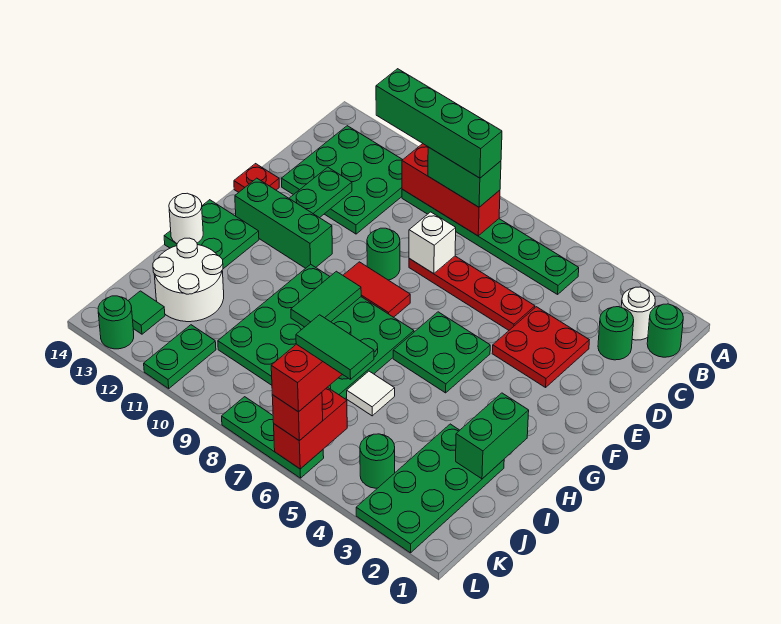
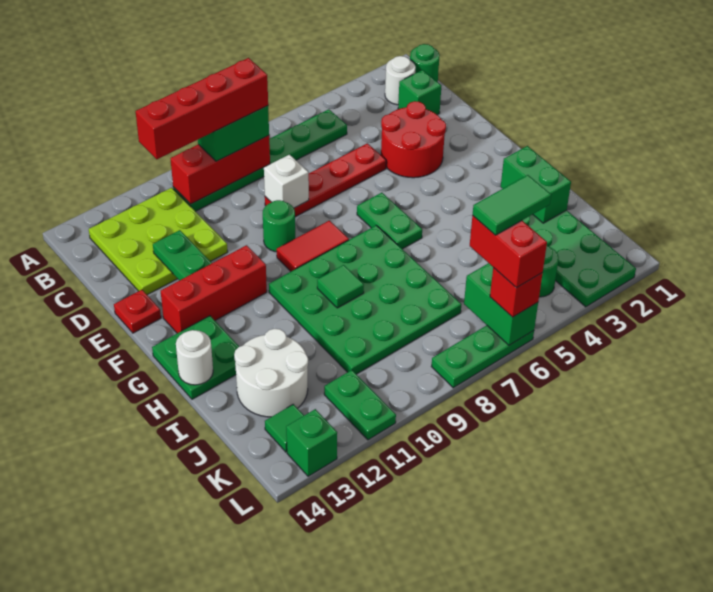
green brick B8:B11 level 4 -> red brick B8:B11 level 4
green plate B11:D13 level 1 -> lime plate B11:D13 level 1
green round brick C2 level 1 -> green brick C2 level 1
red plate D3:E4 level 1 -> red round brick D3:E4 level 1
green plate F5:G6 level 1 -> green plate F6:G6 level 1
green brick F11:F13 level 1 -> red brick F11:F13 level 1
green tile G9:H9 level 2 -> green tile H9 level 2
white tile I6 level 1 -> none
red brick K6:L6 level 2 -> green brick K6:L6 level 2
green round brick L13 level 1 -> green brick L13 level 1

